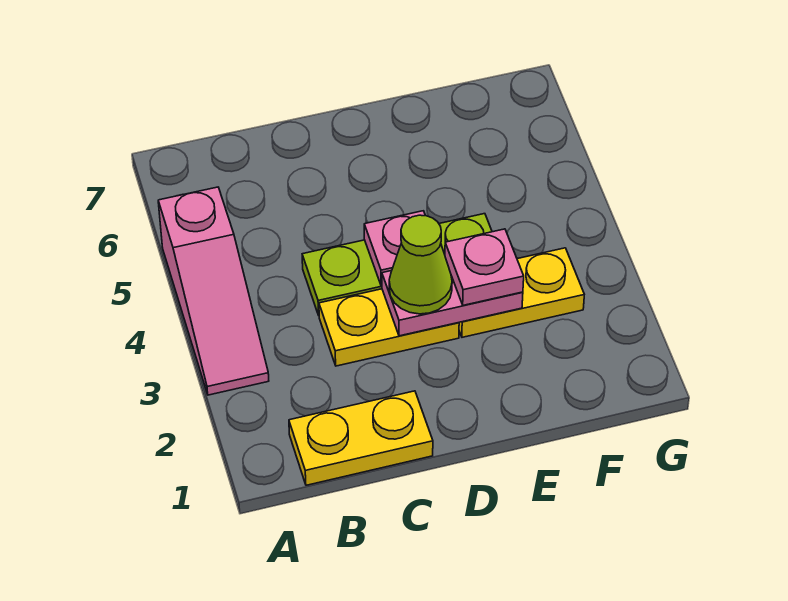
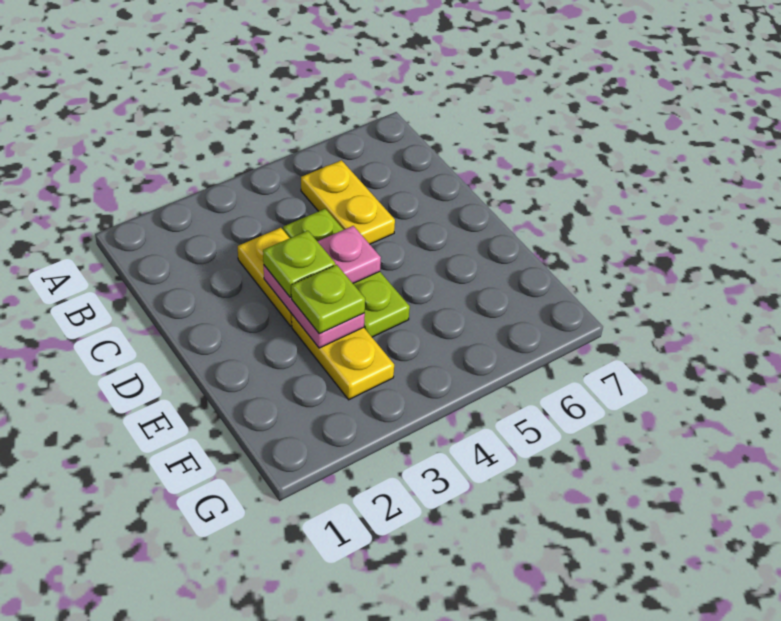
pink slope A3:A5 level 1 top 5 -> none
yellow plate B1:C1 level 1 -> yellow plate B5:C5 level 1
lime cone D3 level 3 -> lime plate D3 level 3
pink plate E3 level 3 -> lime plate E3 level 3

